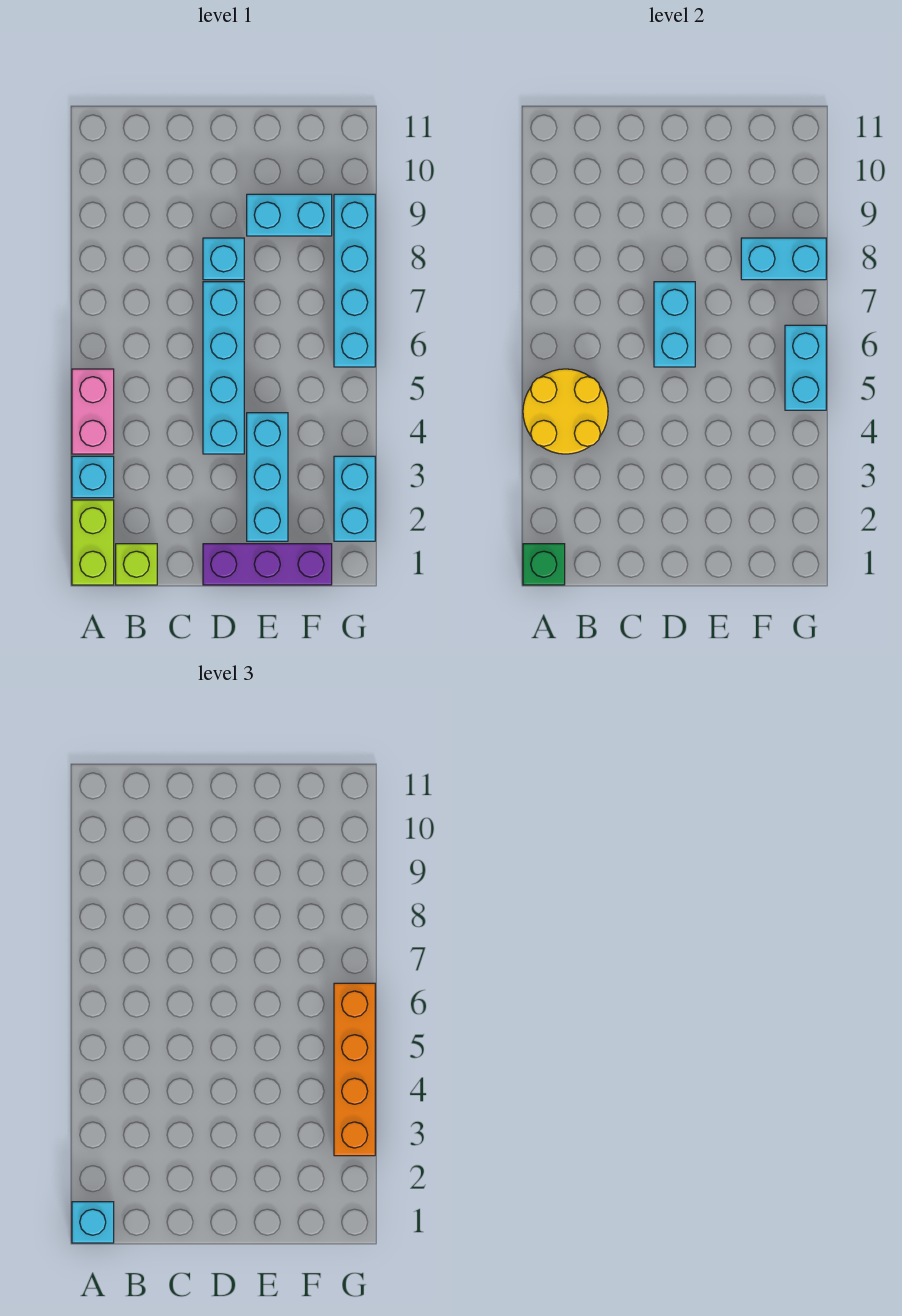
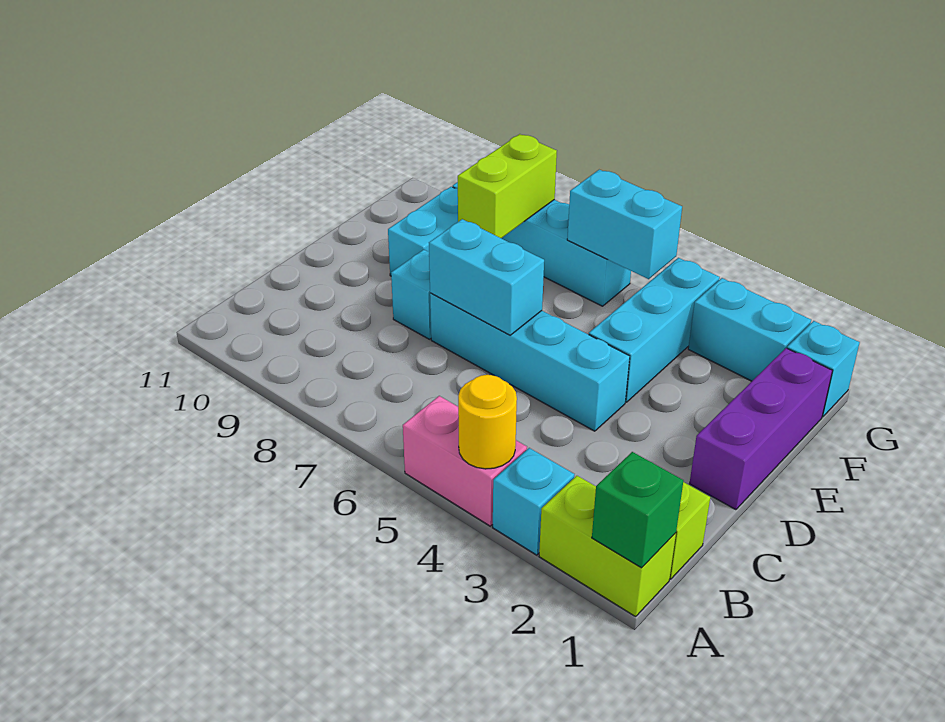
cyan brick A1 level 3 -> cyan brick G1 level 1
yellow round brick A4:B5 level 2 -> yellow round brick A4 level 2
cyan brick E2:E4 level 1 -> cyan brick E4:G4 level 1
cyan brick F8:G8 level 2 -> lime brick F8:G8 level 2
orange brick G3:G6 level 3 -> none

